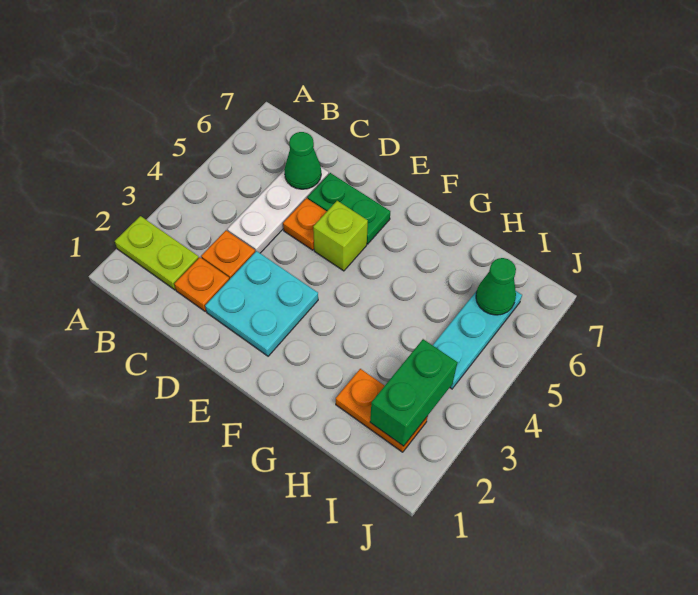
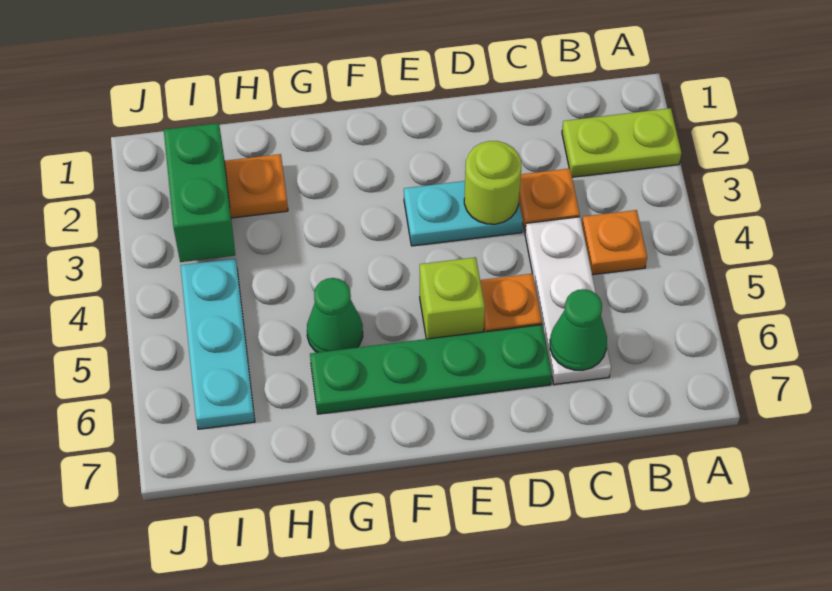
orange plate C2 level 1 -> orange plate B4 level 1
cyan plate D2:E3 level 1 -> cyan plate D3:E3 level 1
none -> lime round brick D3 level 2
green plate D6:E6 level 1 -> green plate D6:G6 level 1
green cone I6 level 2 -> green cone G5 level 1

